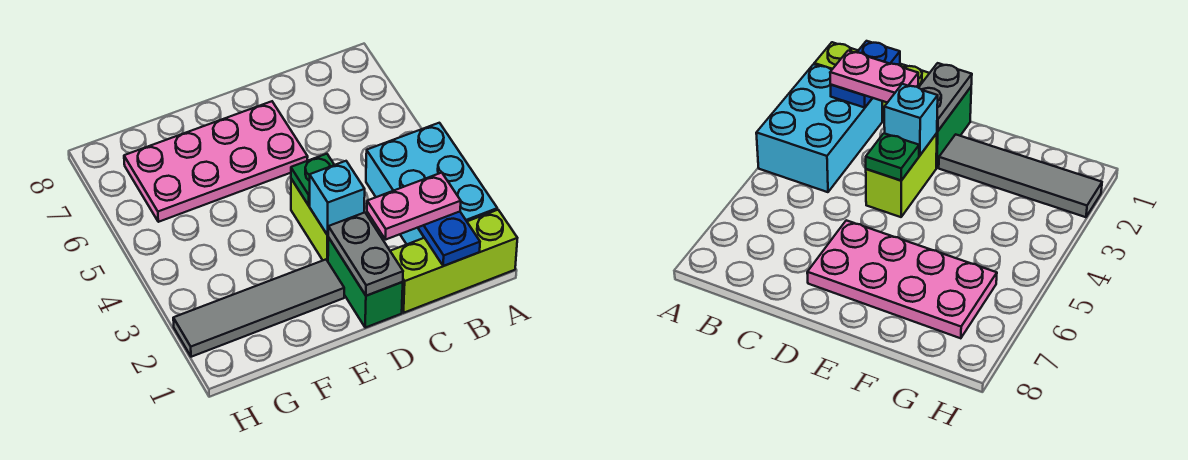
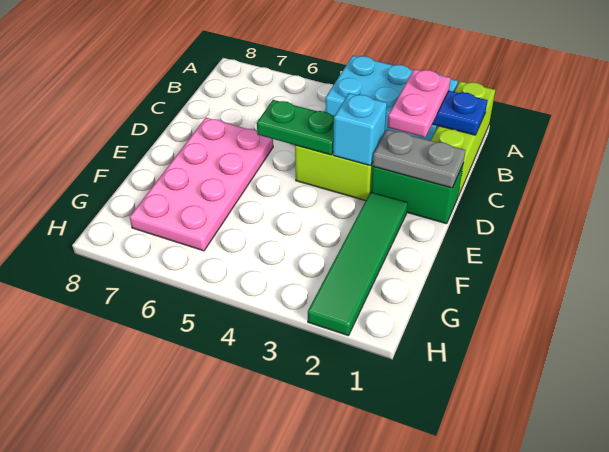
green plate D4 level 2 -> green plate D4:D5 level 2
grey tile E2:H2 level 1 -> green tile E2:H2 level 1

